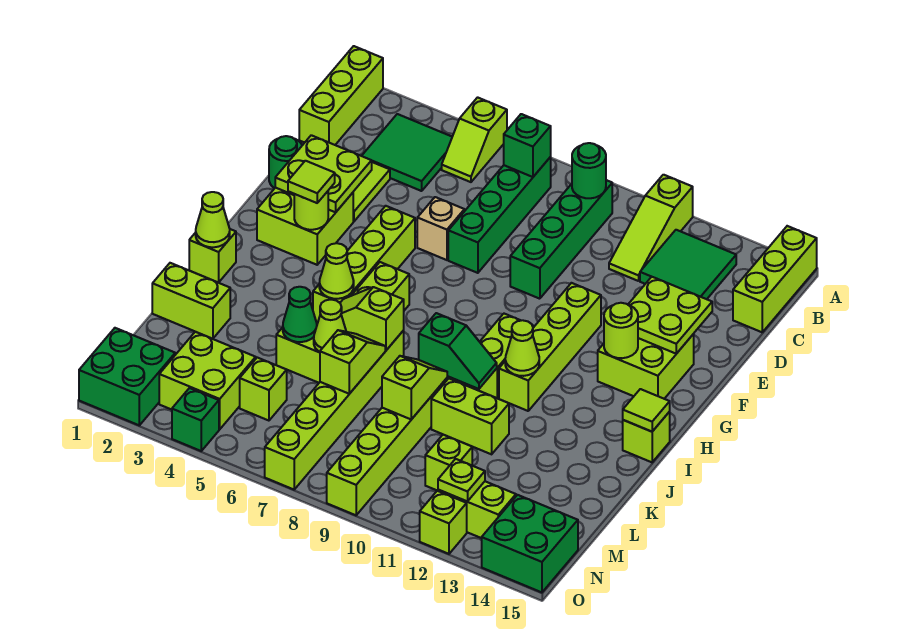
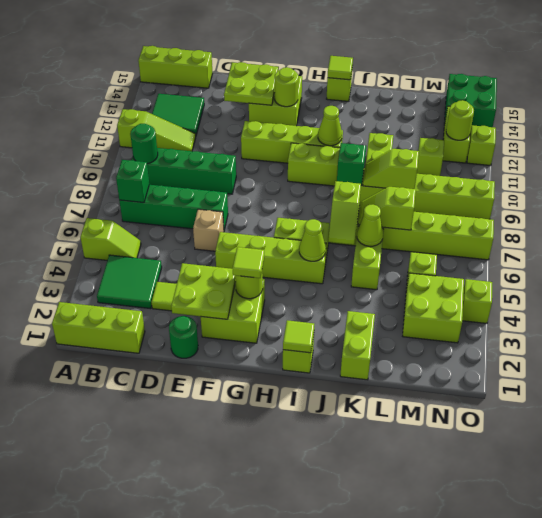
lime cone I1 level 2 -> lime tile I1 level 2
green cone K5 level 2 -> none
green brick N1:O2 level 1 -> none
lime plate N12 level 2 -> lime round brick N12 level 2
green brick O4 level 1 -> lime brick O4 level 1

